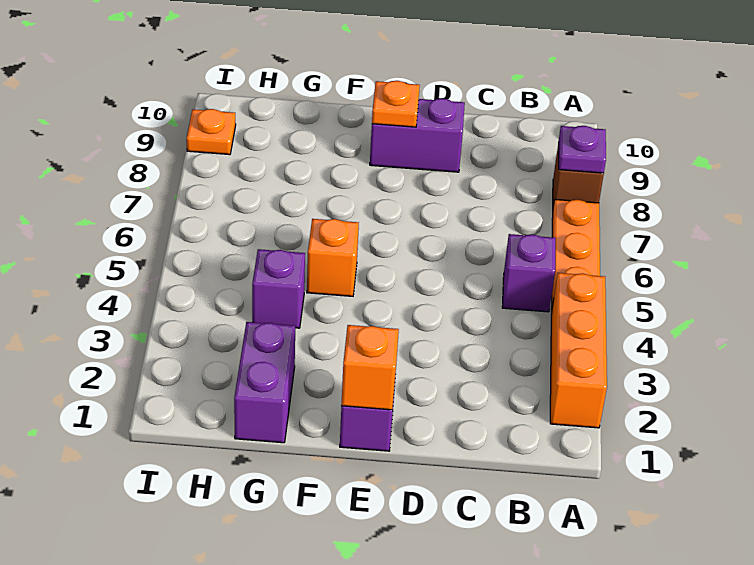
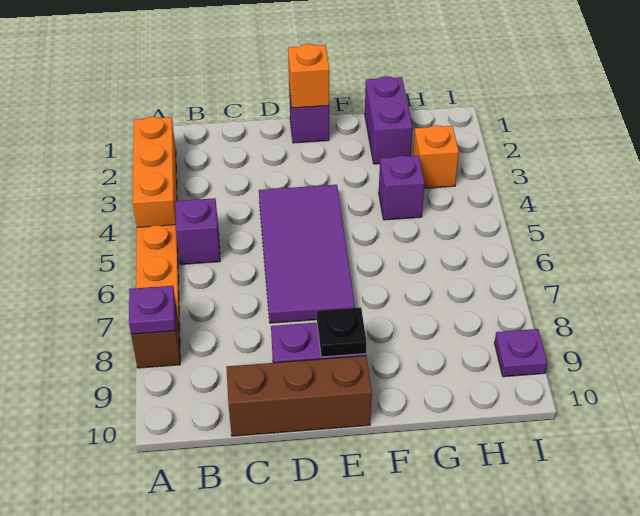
none -> brown brick C10:E10 level 1
none -> purple tile D4:E7 level 1
orange plate E9 level 2 -> black plate E9 level 2
orange brick F5 level 1 -> orange brick H3 level 1
orange plate I9 level 1 -> purple plate I9 level 1

